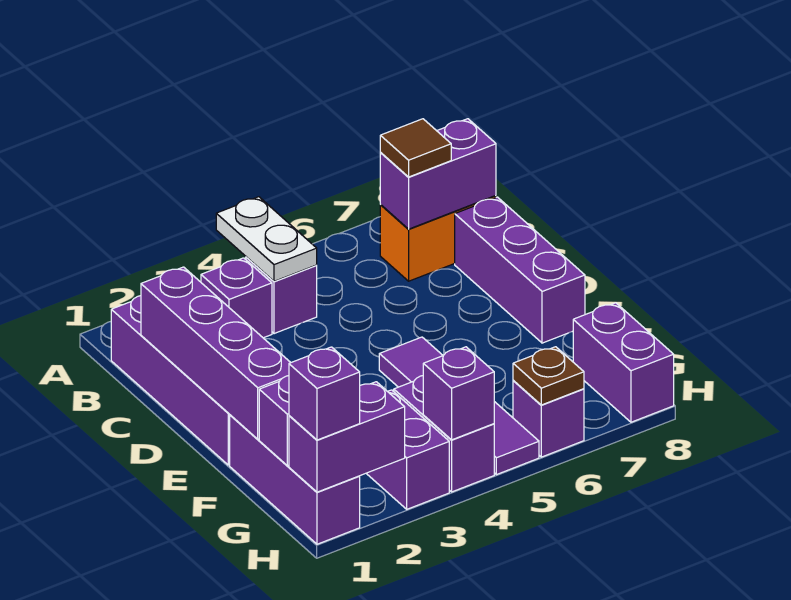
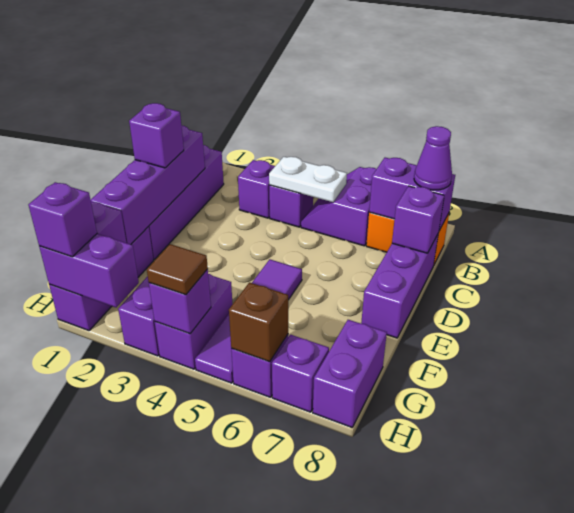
white plate A4:B4 level 2 -> white plate B4:B5 level 2
none -> purple slope A5:B6 level 1 top 6
brown tile B7 level 3 -> brown tile H4 level 3
none -> purple cone B8 level 3
none -> purple brick C8 level 2
none -> purple brick D1 level 3
brown plate H6 level 2 -> brown brick H6 level 2
none -> purple brick H7 level 1

